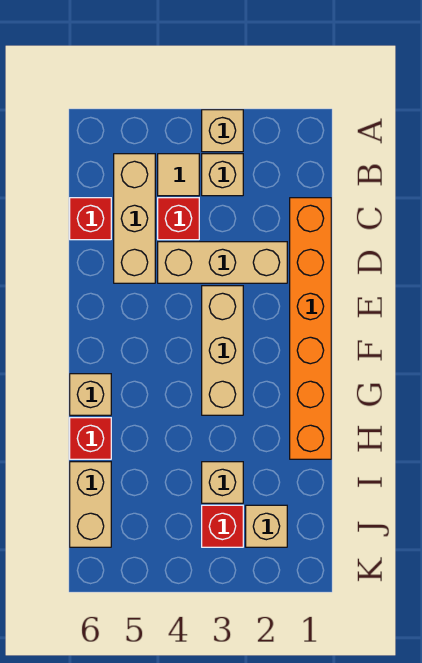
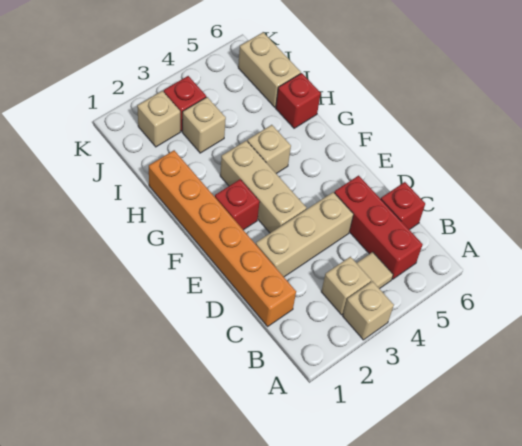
tan brick B5:D5 level 1 -> red brick B5:D5 level 1
red brick C4 level 1 -> red brick F2 level 1
tan brick G6 level 1 -> tan brick G4 level 1

